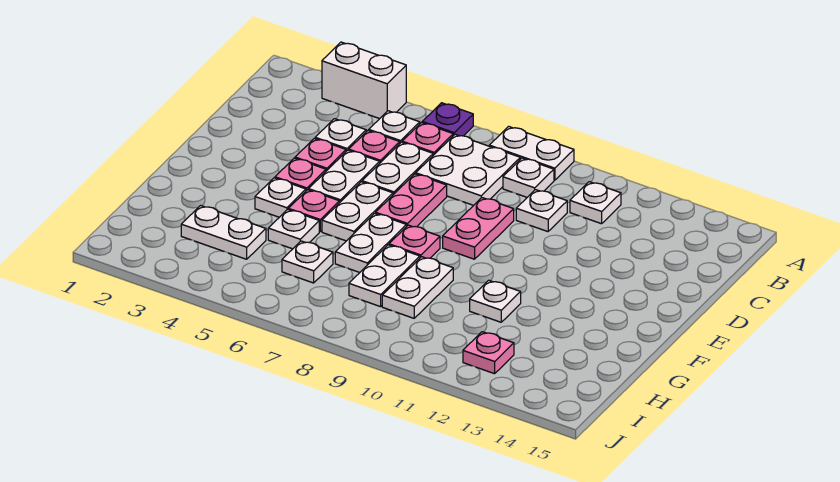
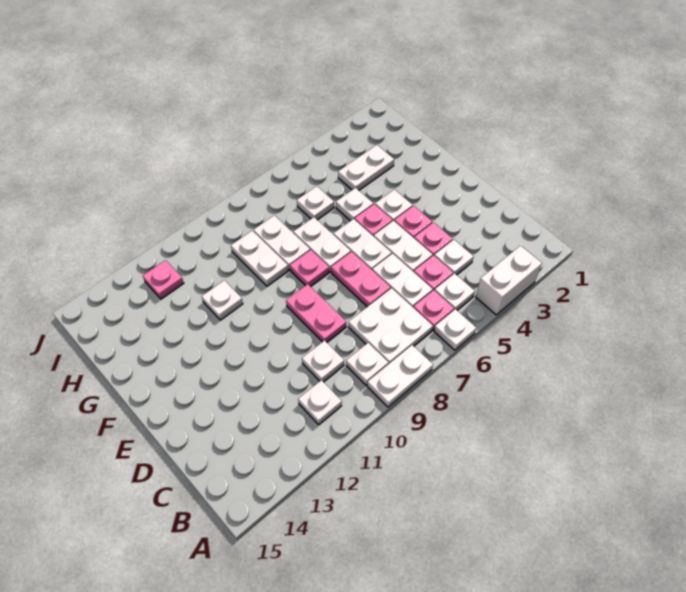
purple plate A6 level 1 -> white plate A6 level 1

